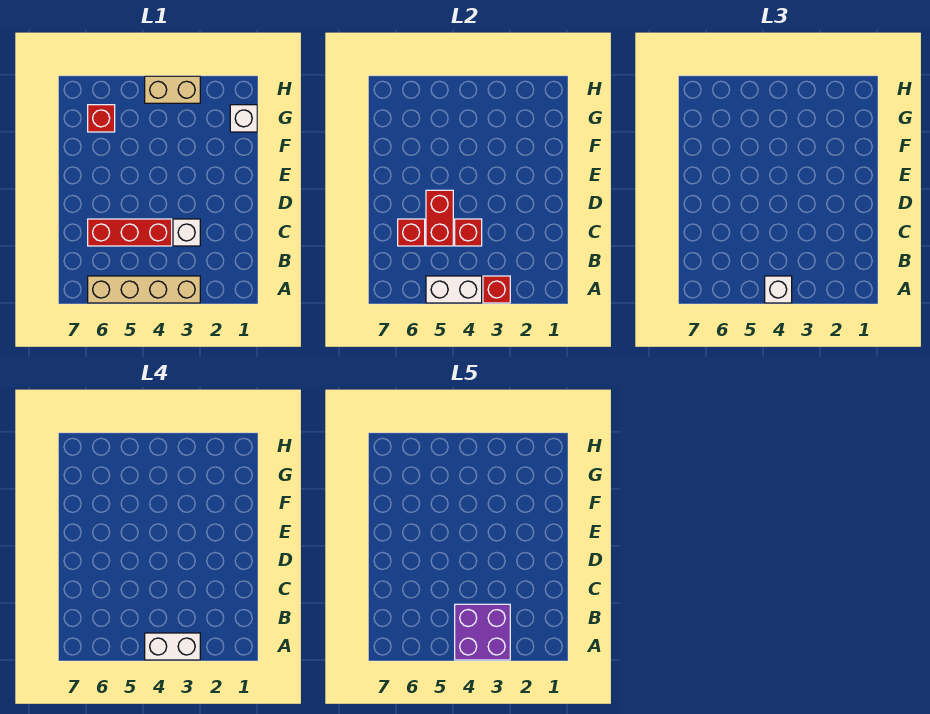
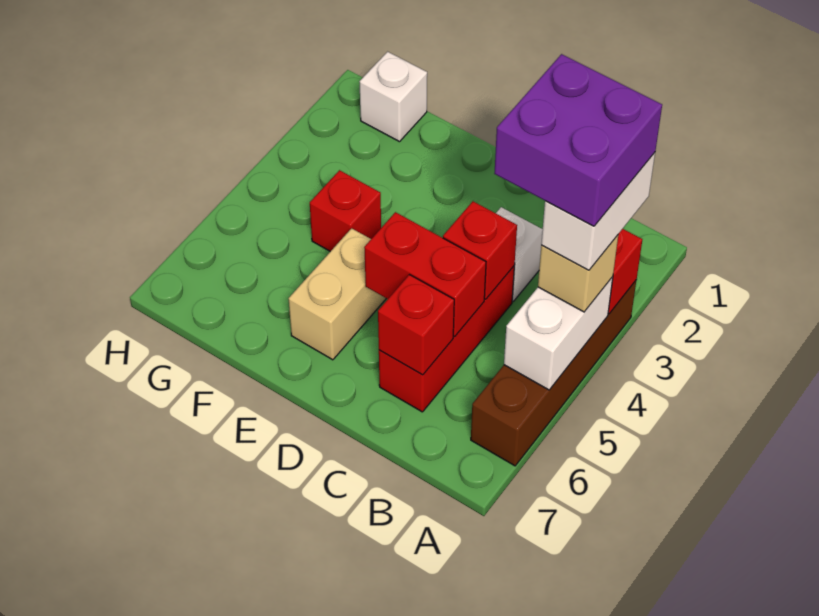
tan brick A3:A6 level 1 -> brown brick A3:A6 level 1
white brick A4 level 3 -> tan brick A4 level 3
red brick G6 level 1 -> red brick F4 level 1
tan brick H3:H4 level 1 -> tan brick E5:E6 level 1

